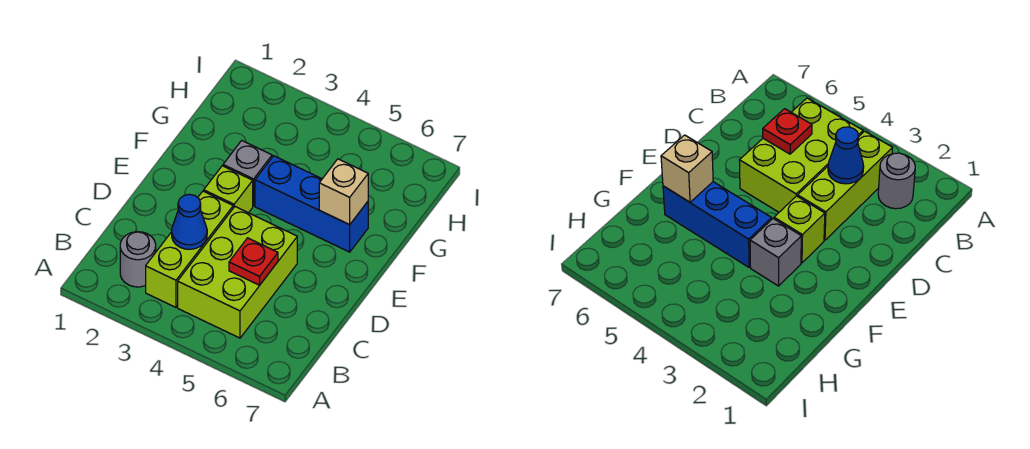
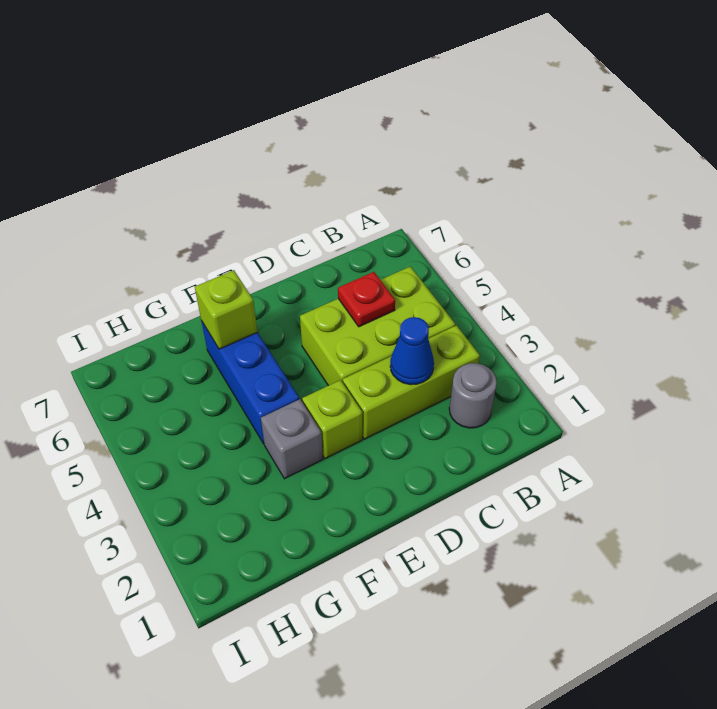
tan brick F6 level 2 -> lime brick F6 level 2

